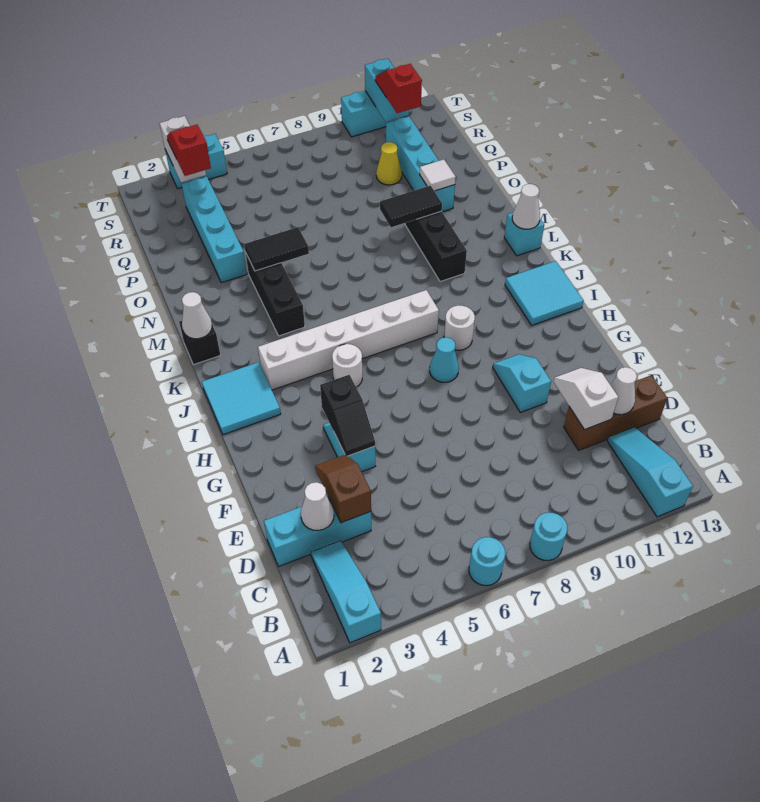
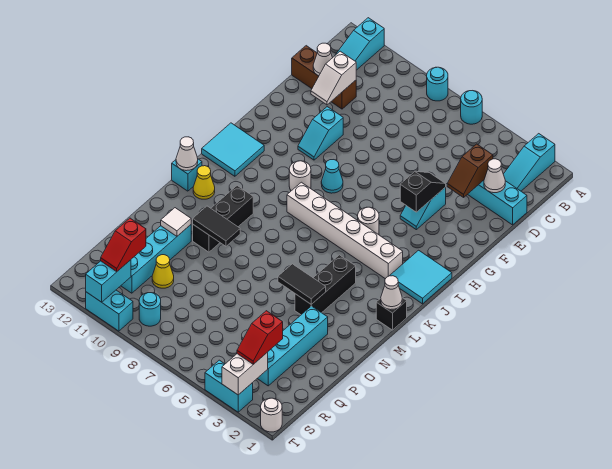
none -> yellow cone L12 level 1
none -> cyan round brick S9 level 1
none -> white round brick T1 level 1

